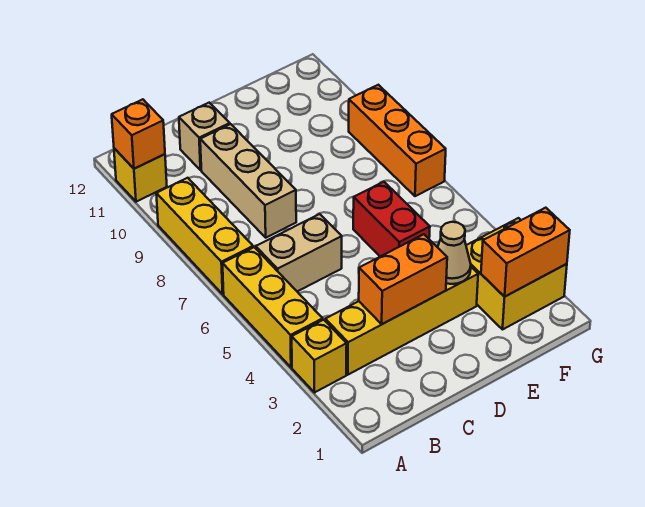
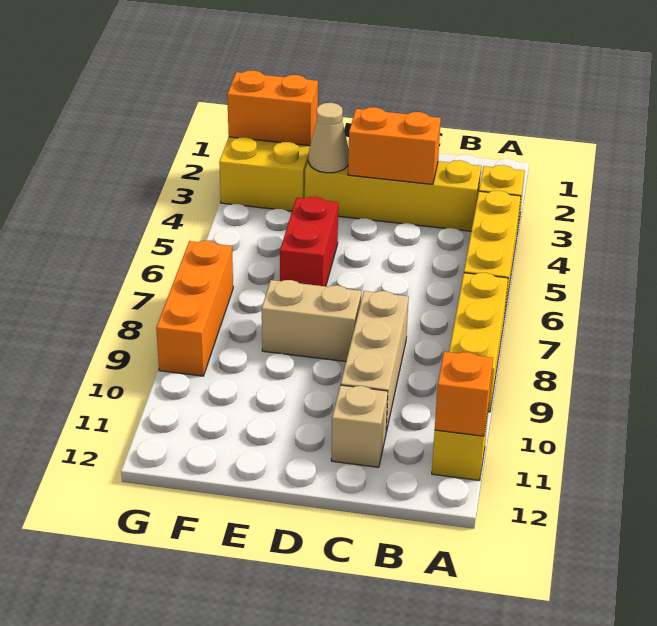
tan brick B6:C6 level 1 -> tan brick D8:E8 level 1

